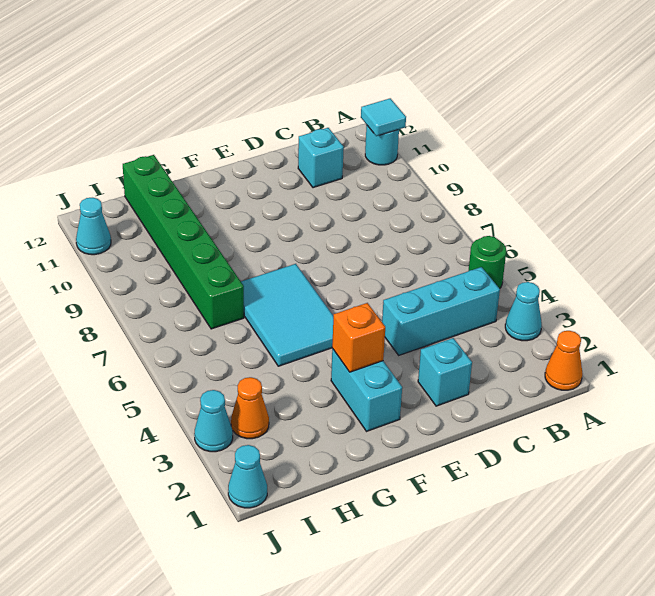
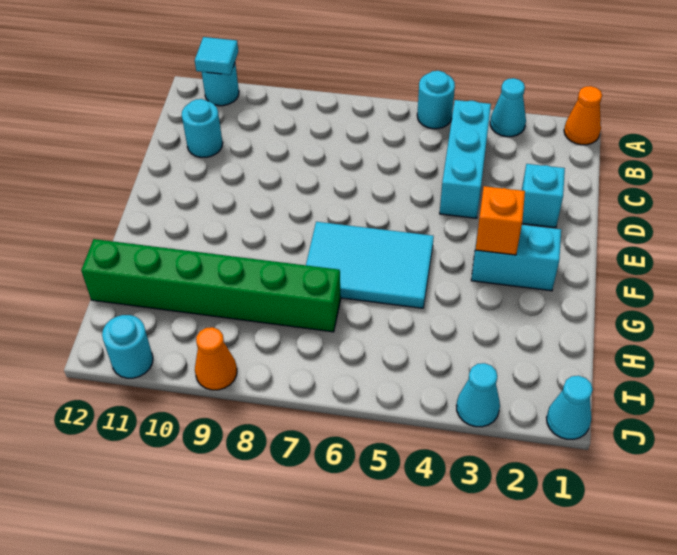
green round brick A5 level 1 -> cyan round brick A5 level 1
cyan brick C11 level 1 -> cyan round brick C11 level 1
orange cone I3 level 1 -> orange cone J9 level 1
cyan cone J11 level 1 -> cyan round brick J11 level 1

